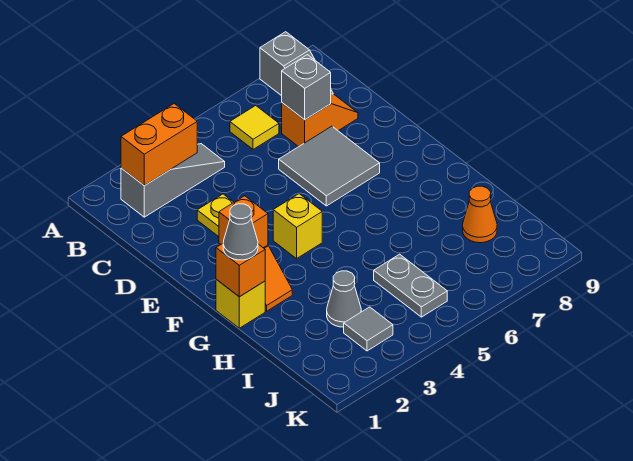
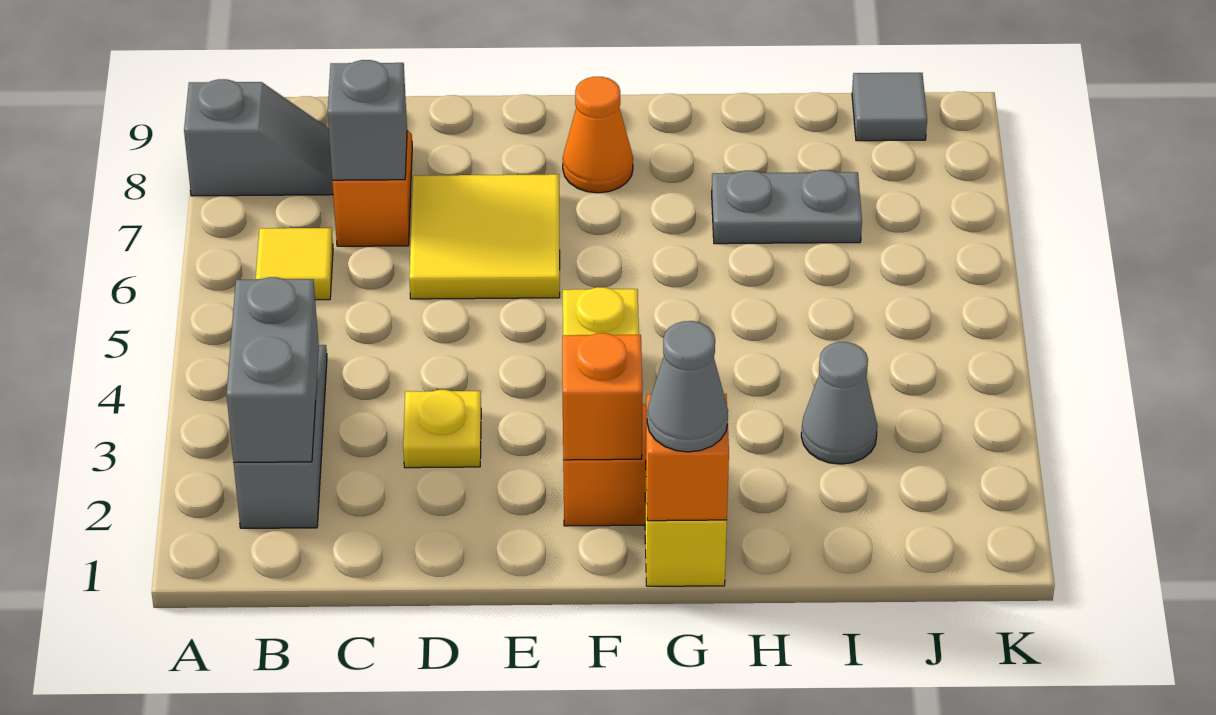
orange brick B2:B3 level 2 -> grey brick B2:B3 level 2
grey tile D6:E7 level 1 -> yellow tile D6:E7 level 1
grey plate I5:J5 level 1 -> grey plate H7:I7 level 1
orange cone I8 level 1 -> orange cone F8 level 1
grey tile J3 level 1 -> grey tile J9 level 1

